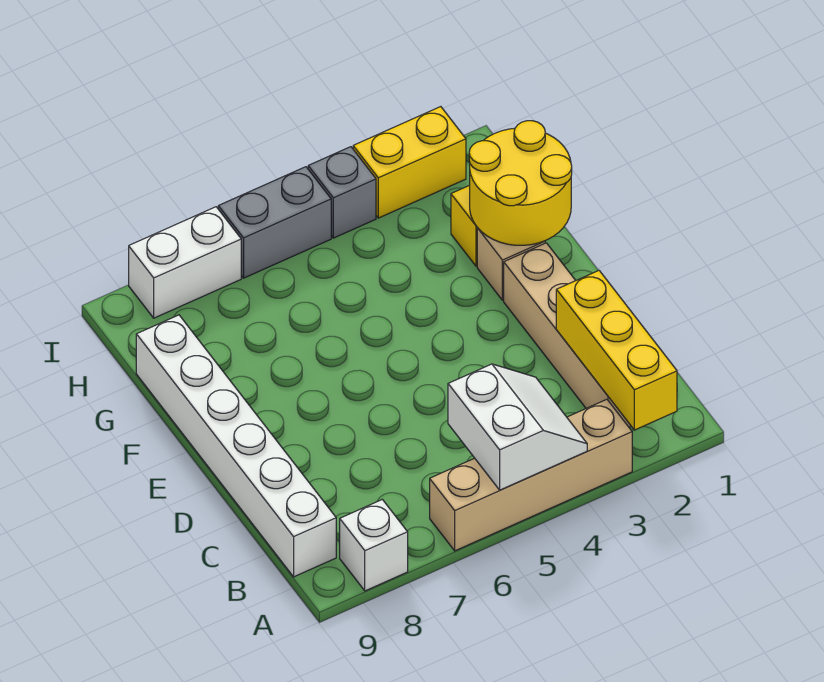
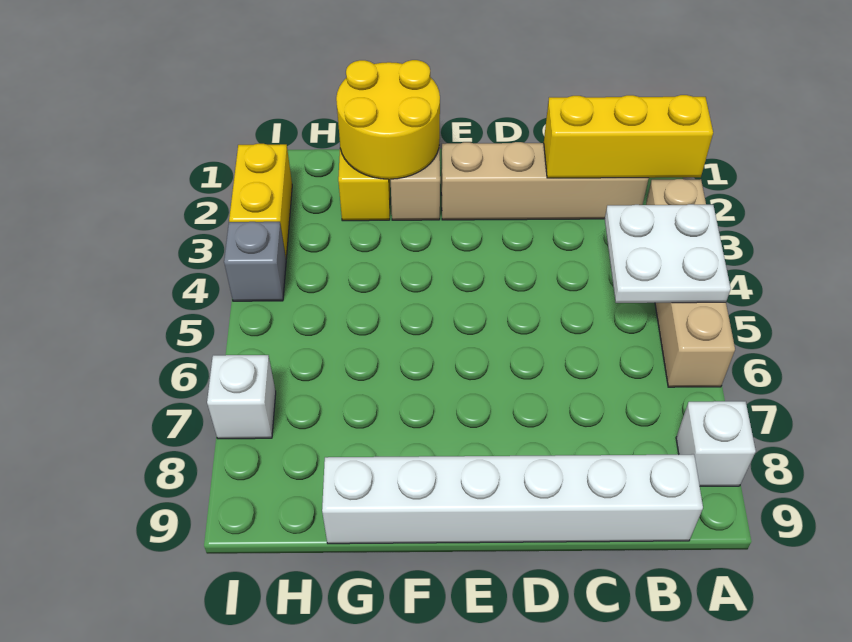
white slope A4:B5 level 2 top 5 -> white plate A4:B5 level 2
grey brick I5:I6 level 1 -> none
white brick I7:I8 level 1 -> white brick I7 level 1

